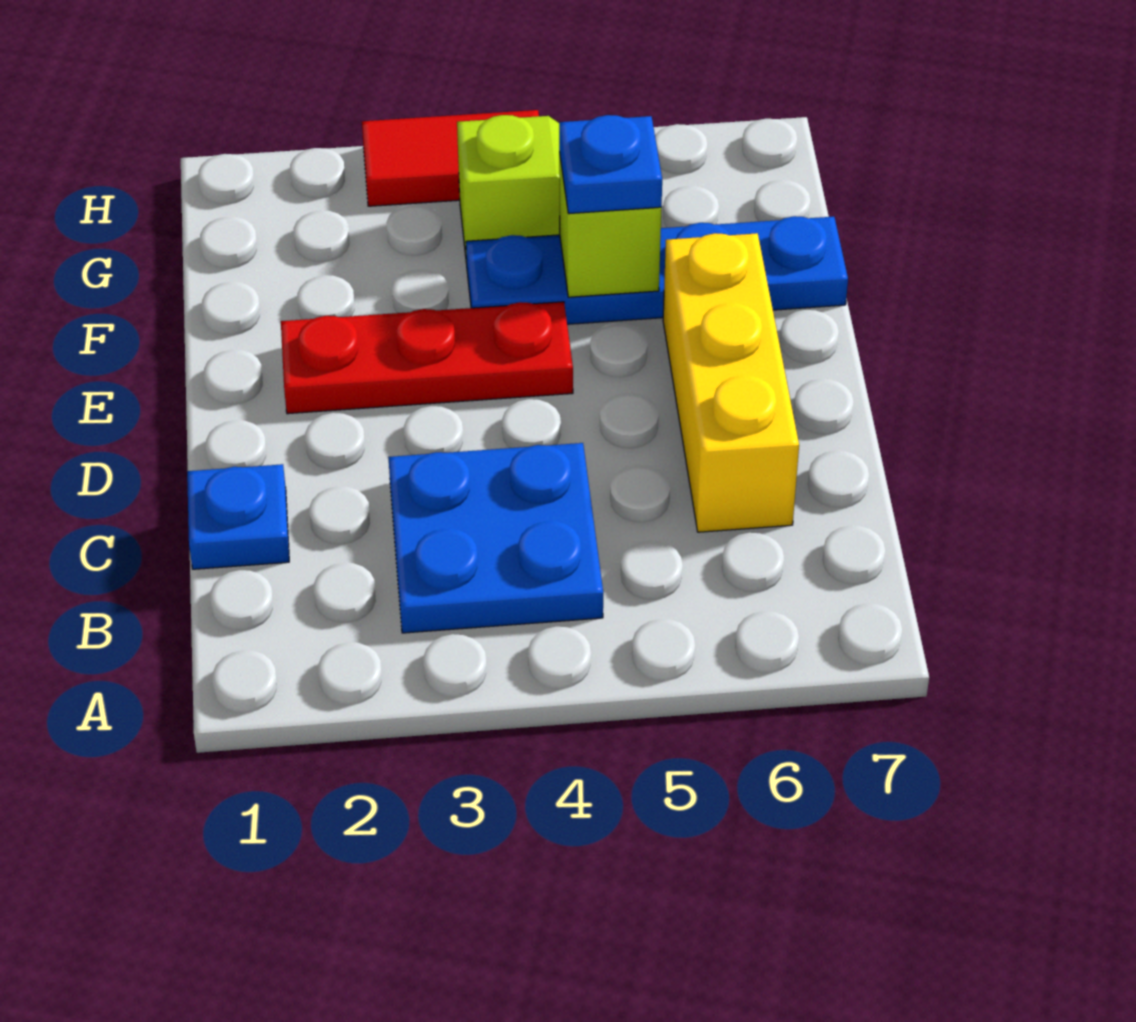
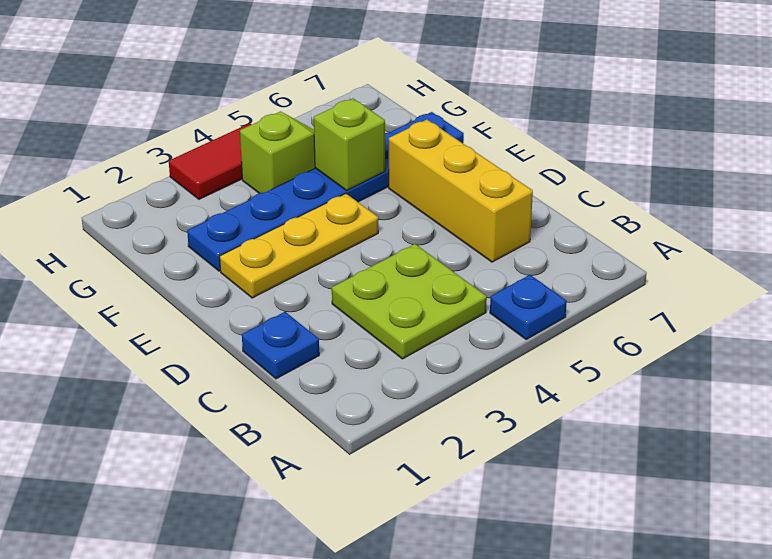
blue plate B3:C4 level 1 -> lime plate B3:C4 level 1
red plate E2:E4 level 1 -> yellow plate E2:E4 level 1
blue plate F4:F7 level 1 -> blue plate F2:F7 level 1
blue plate F5 level 3 -> blue plate A5 level 1

